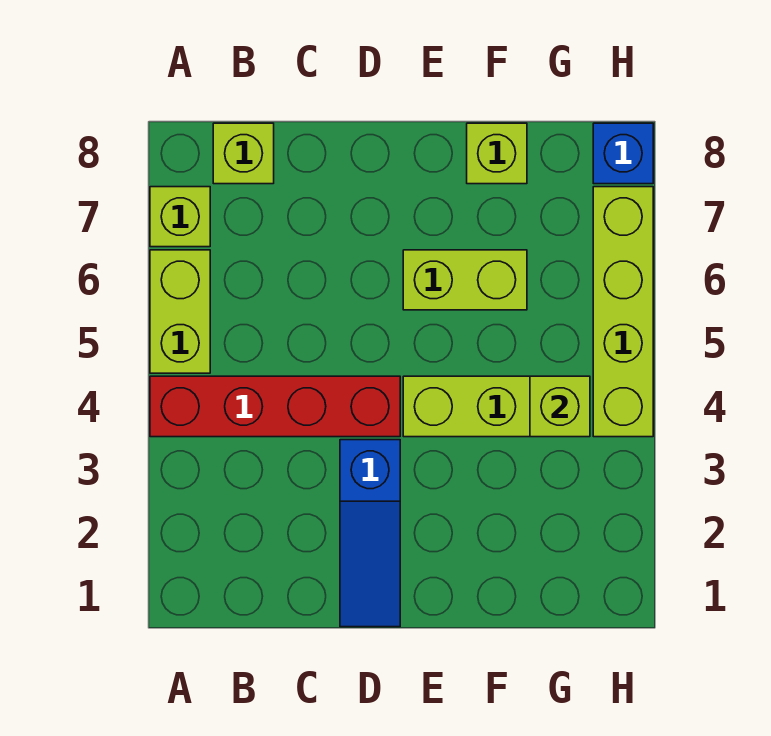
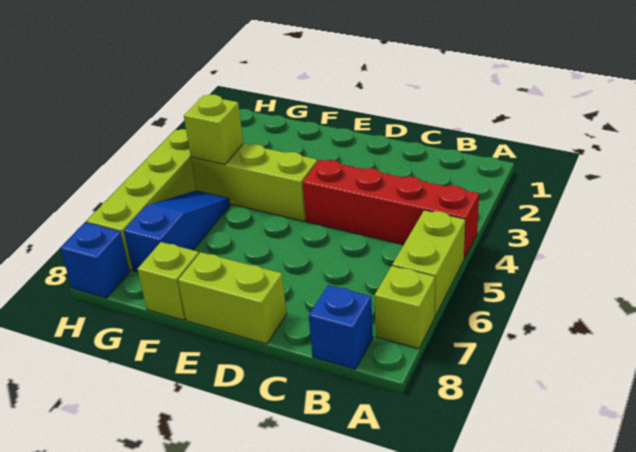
lime brick B8 level 1 -> blue brick B8 level 1
blue slope D1:D3 level 1 top 3 -> blue slope G5:G7 level 1 top 7
lime brick E6:F6 level 1 -> lime brick D8:E8 level 1

